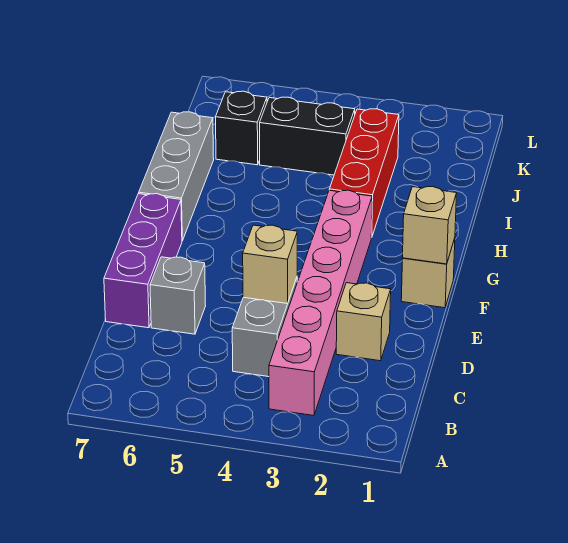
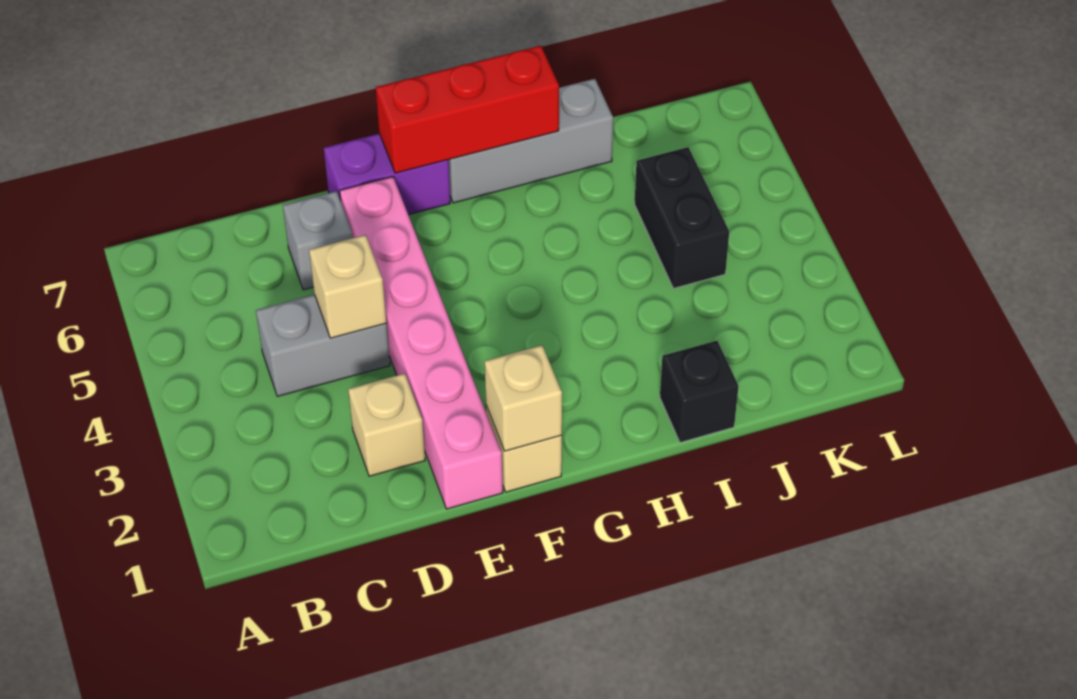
pink brick B3:G3 level 1 -> pink brick E1:E6 level 1
purple brick D7:F7 level 1 -> purple brick E7:F7 level 1
red brick H3:J3 level 1 -> red brick F7:H7 level 2
black brick J6 level 1 -> black brick I1 level 1

